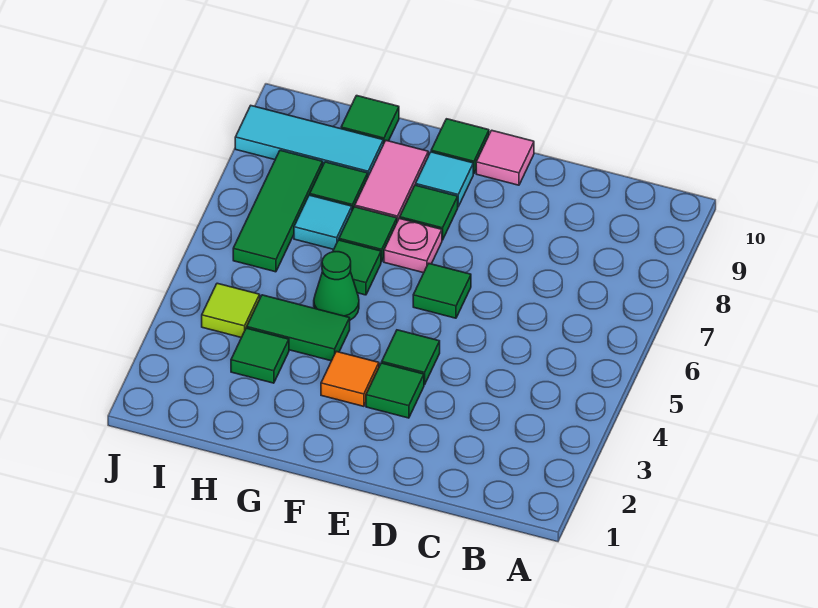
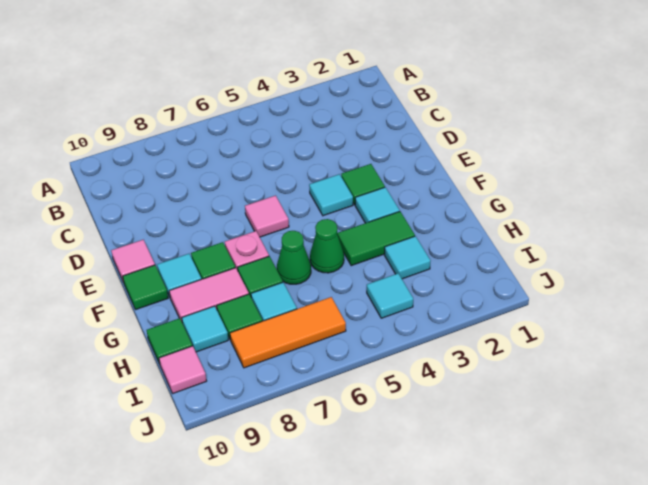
green tile E4 level 1 -> cyan tile E4 level 1
green tile E6 level 1 -> pink tile E6 level 1
orange tile F3 level 1 -> cyan tile F3 level 1
green tile G4:H4 level 1 -> green tile G3:G4 level 1
green tile G6 level 1 -> green cone G6 level 1
green tile H3 level 1 -> cyan tile H3 level 1
cyan tile H9:J9 level 1 -> cyan tile H9 level 1
lime tile I4 level 1 -> cyan tile I4 level 1
green tile I6:I8 level 1 -> orange tile I6:I8 level 1
none -> pink tile I10 level 1

